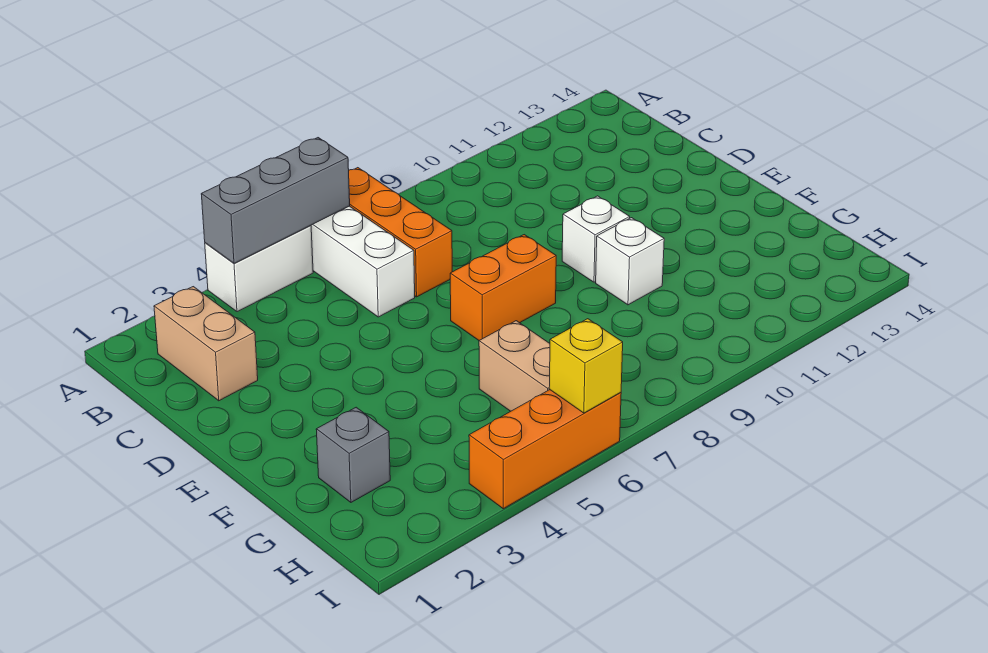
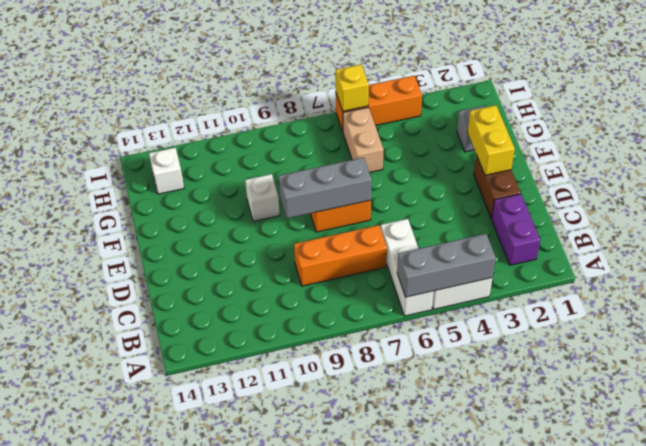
orange brick A7:C7 level 1 -> orange brick C7:C9 level 1
tan brick B2:C2 level 1 -> purple brick B2:C2 level 1
none -> brown brick D2:E2 level 1
none -> yellow brick E2:F2 level 2
none -> grey brick E7:E9 level 2
white brick E10 level 1 -> white brick H13 level 1

